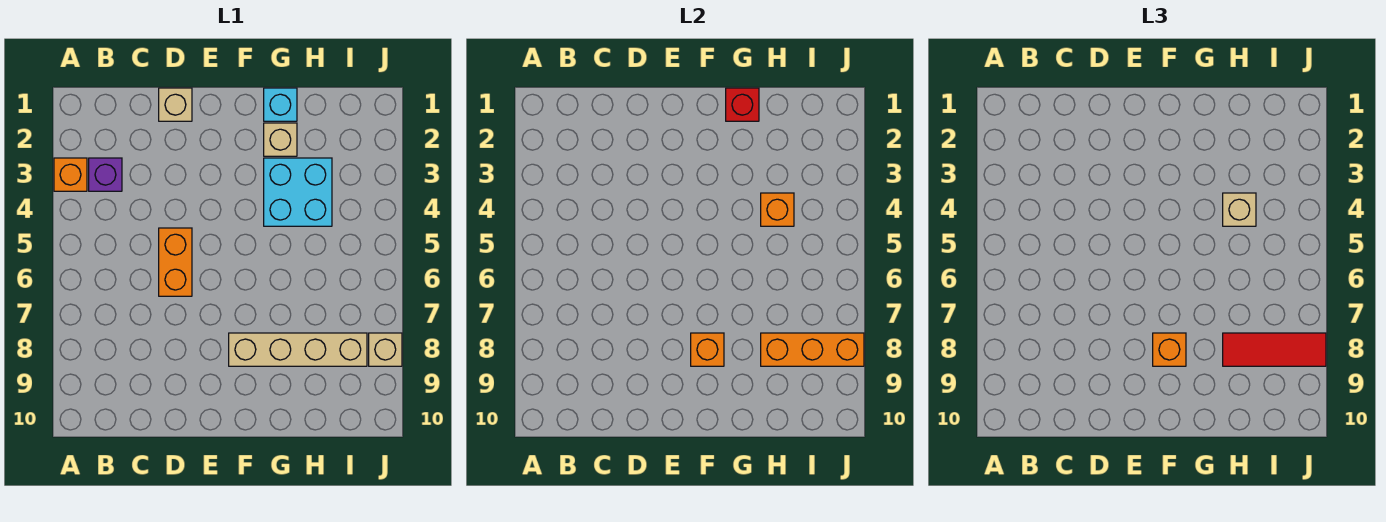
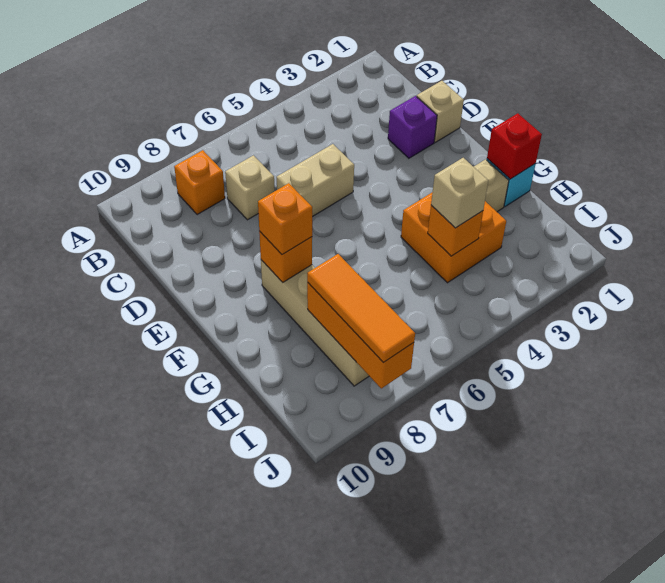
orange brick A3 level 1 -> orange brick B8 level 1
purple brick B3 level 1 -> purple brick D2 level 1
orange brick D5:D6 level 1 -> tan brick D5:D6 level 1
cyan brick G3:H4 level 1 -> orange brick G3:H4 level 1
red tile H8:J8 level 3 -> orange tile H8:J8 level 3
tan brick J8 level 1 -> tan brick C7 level 1

